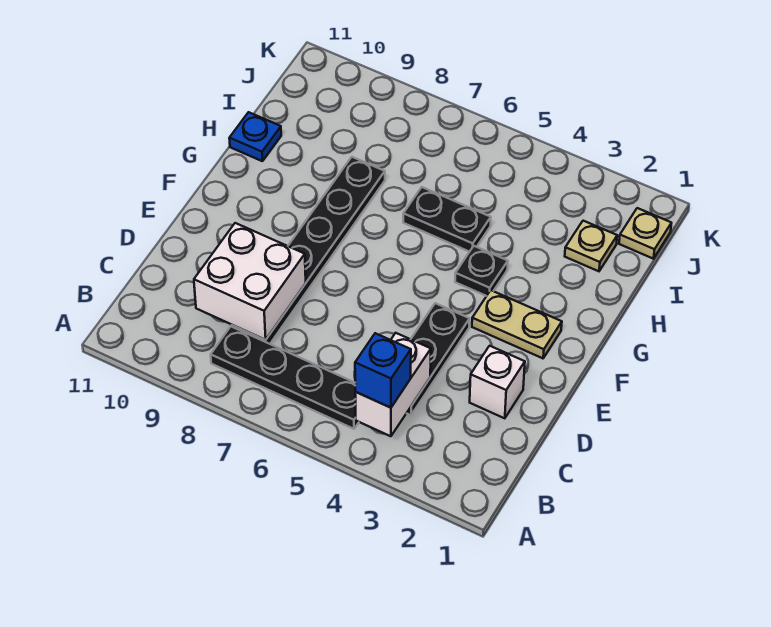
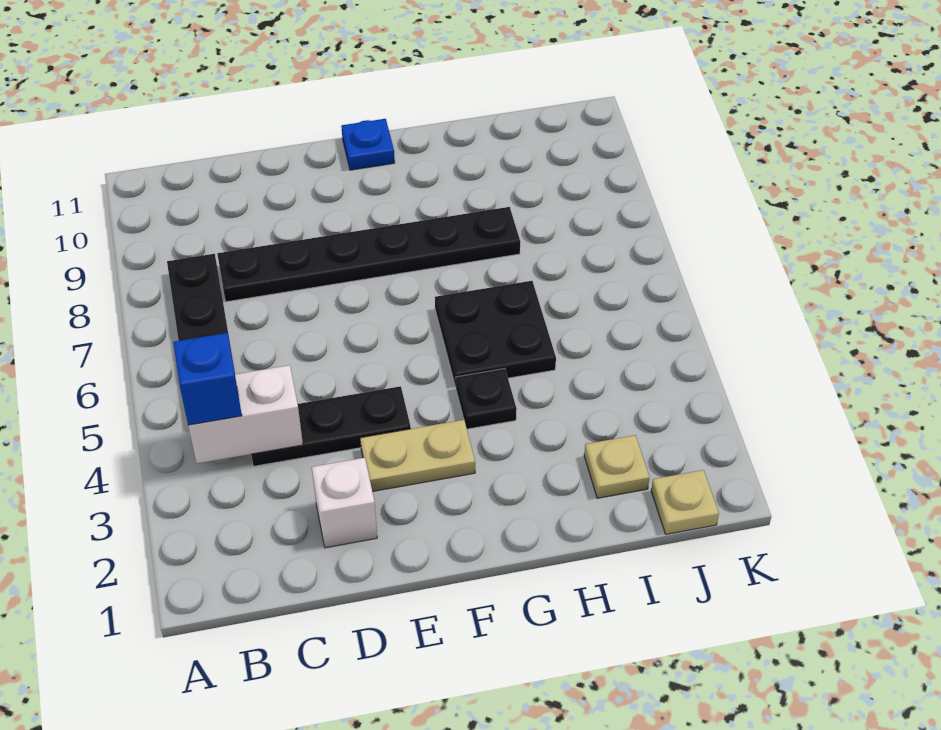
white brick C8:D9 level 2 -> none
tan plate F2:F3 level 1 -> tan plate E3:F3 level 1
black plate H5:H6 level 1 -> black plate G5:H6 level 1
blue plate H11 level 1 -> blue plate F11 level 1

